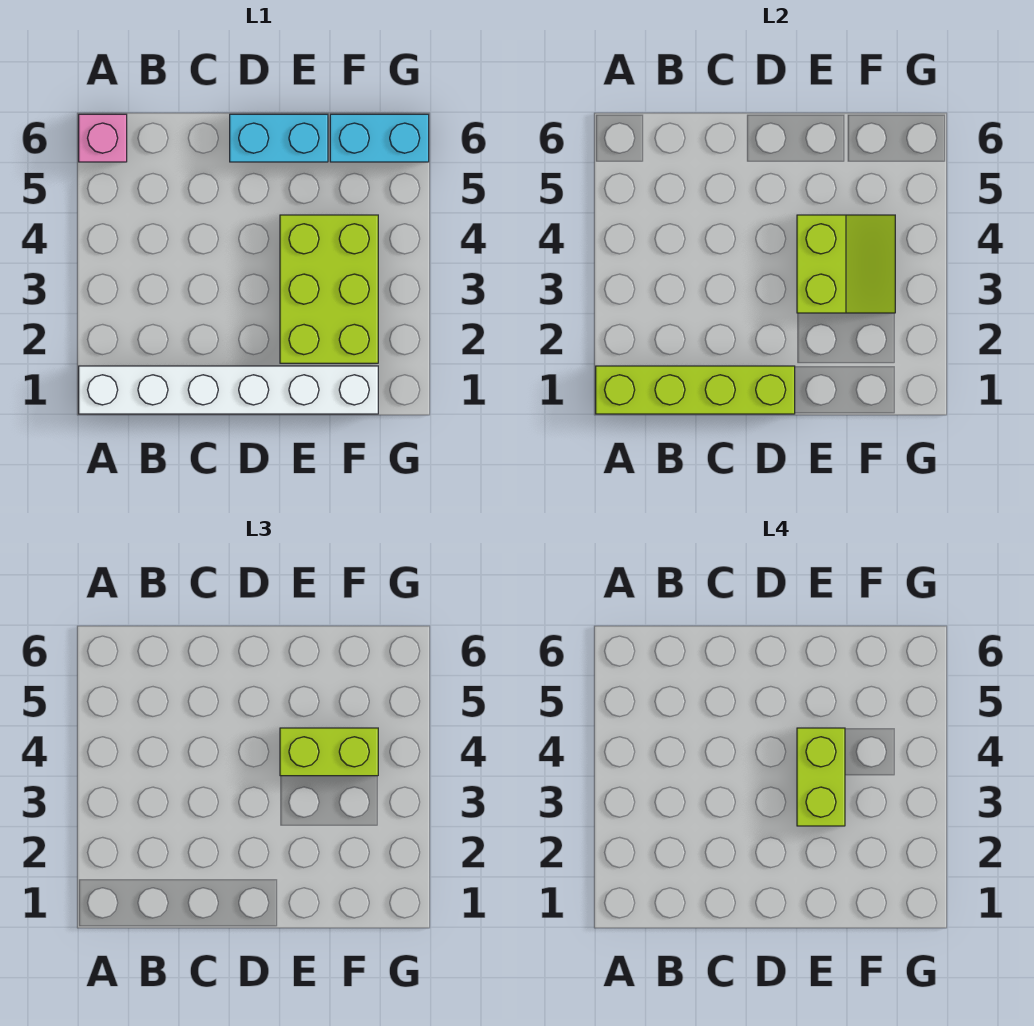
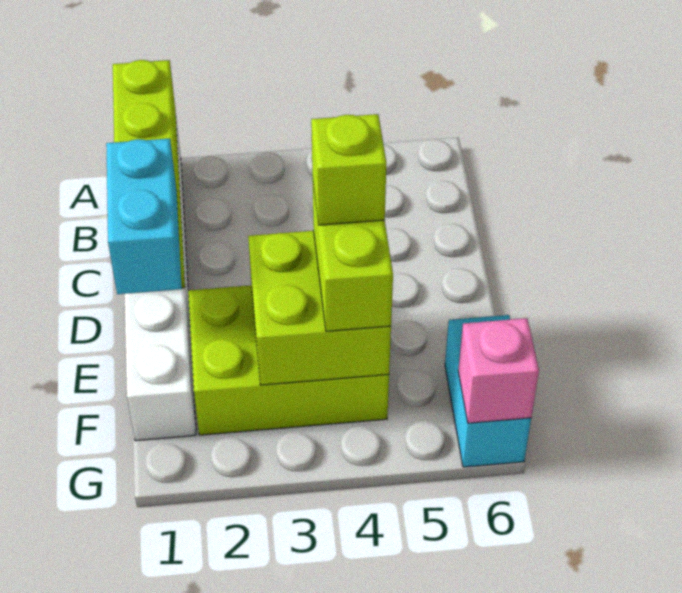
pink brick A6 level 1 -> pink brick G6 level 2
cyan brick D6:E6 level 1 -> cyan brick D1:E1 level 3
lime slope E3:F4 level 2 top E -> lime brick E3:F4 level 2
lime brick E3:E4 level 4 -> lime brick E4 level 4

